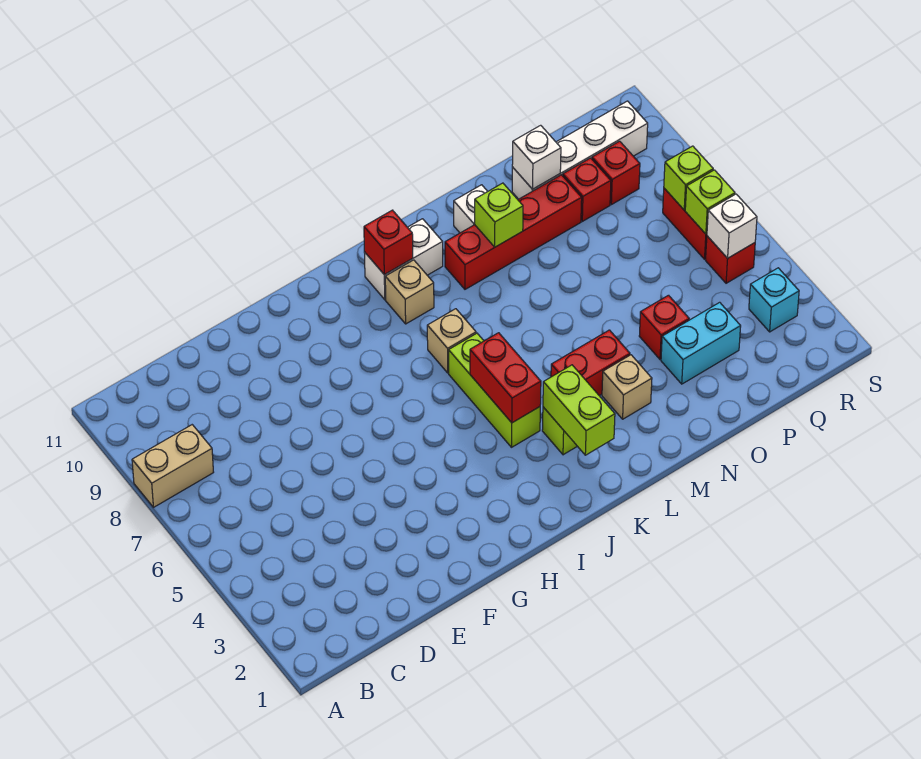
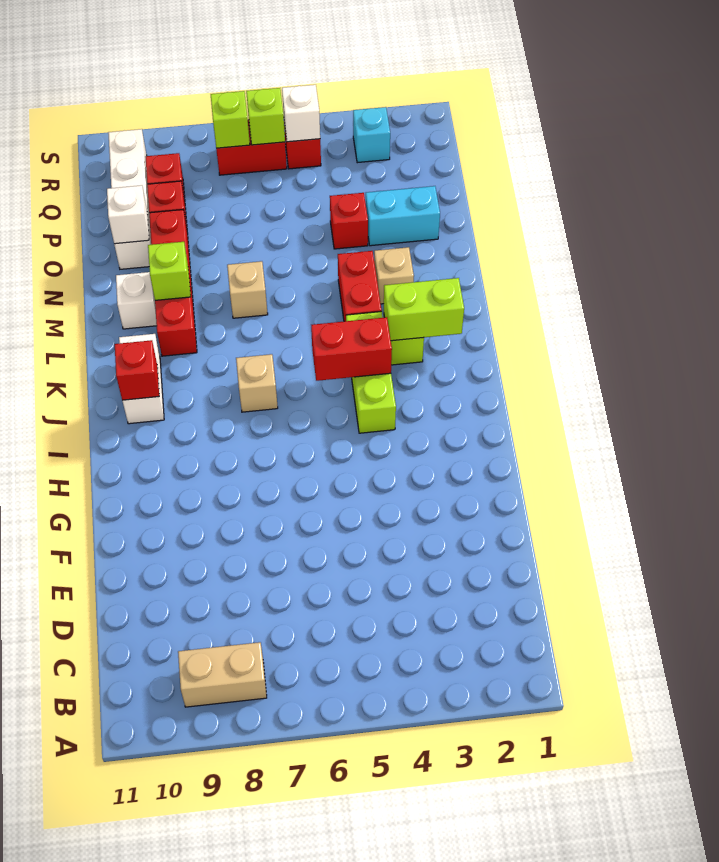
tan brick A8:B8 level 1 -> tan brick B8:B9 level 1
lime brick J4:J6 level 1 -> lime brick I4:K4 level 1
tan brick J9 level 1 -> tan brick M7 level 1
cyan brick O3:P3 level 1 -> cyan brick O2:O3 level 1

